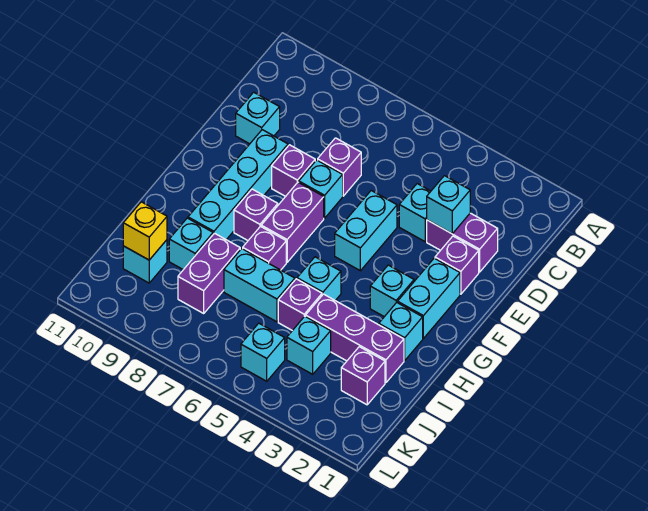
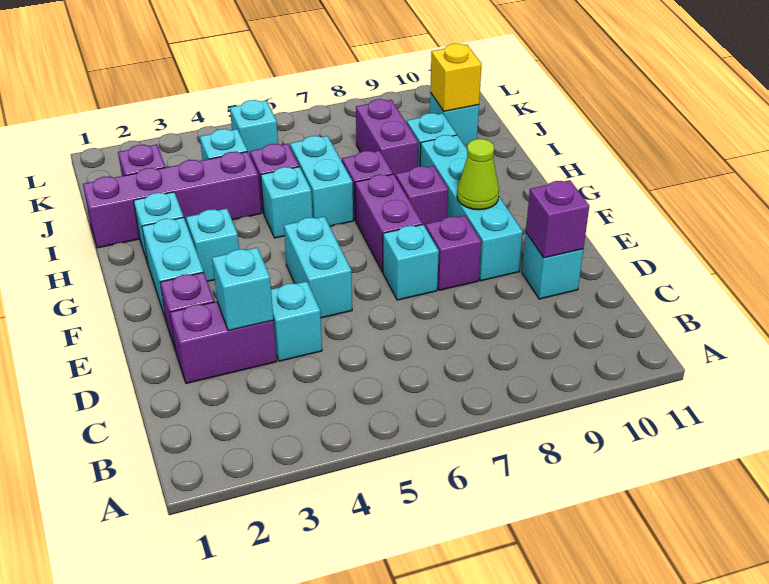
purple brick D7 level 1 -> purple brick D10 level 2
none -> lime cone F9 level 2
purple brick I2:I4 level 1 -> purple brick I1:I4 level 1
cyan brick I6:I7 level 1 -> cyan brick H6:I6 level 1

